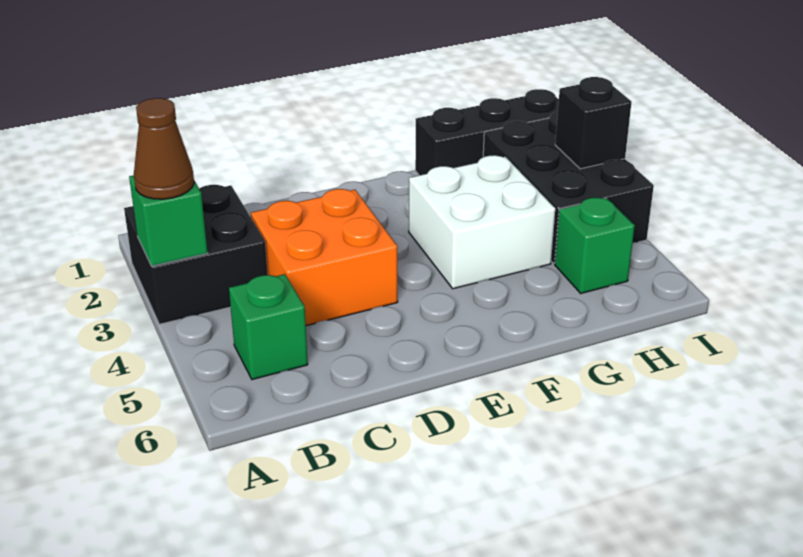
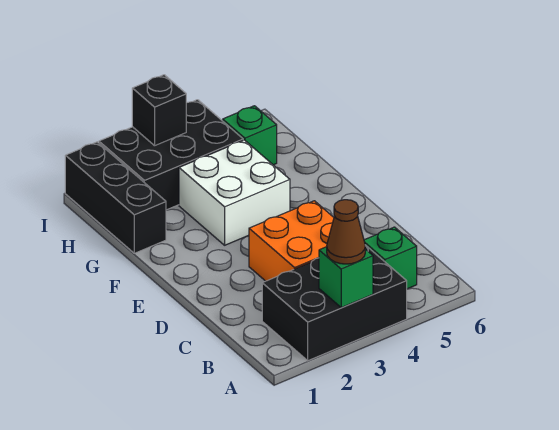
black brick A2:B3 level 1 -> black brick A2:B4 level 1

